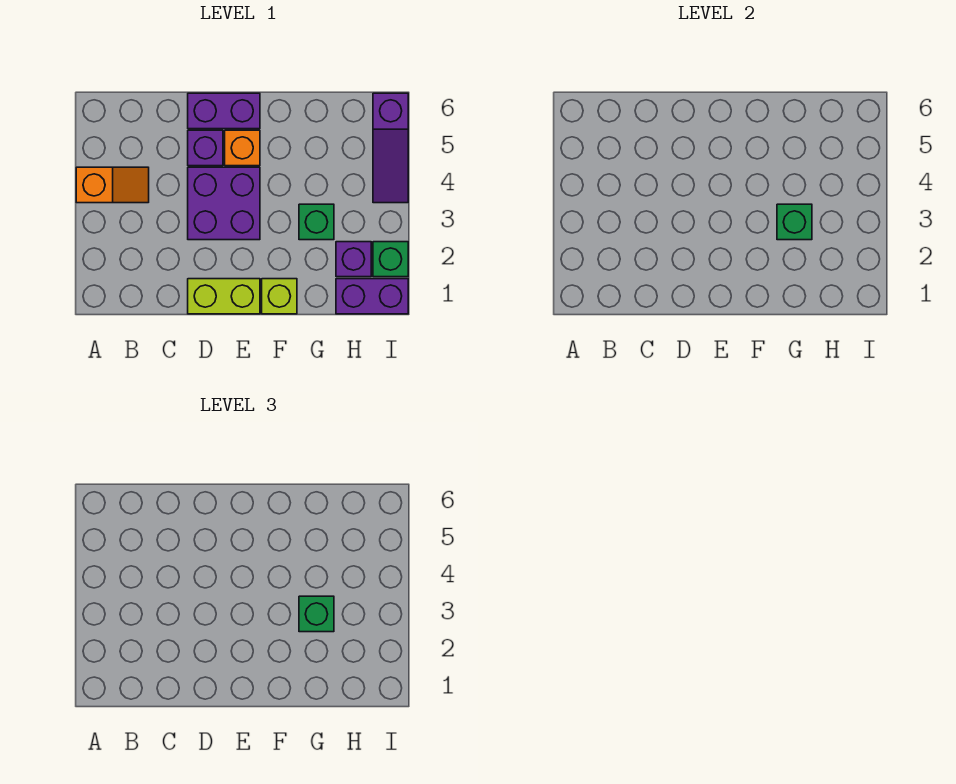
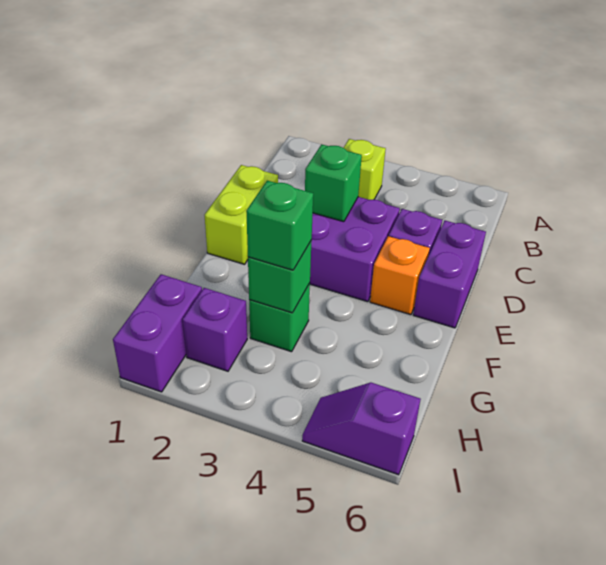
orange slope A4:B4 level 1 top A -> none
lime brick F1 level 1 -> lime brick B3 level 1
green brick I2 level 1 -> green brick D3 level 2
purple slope I4:I6 level 1 top 6 -> purple slope I5:I6 level 1 top 6

